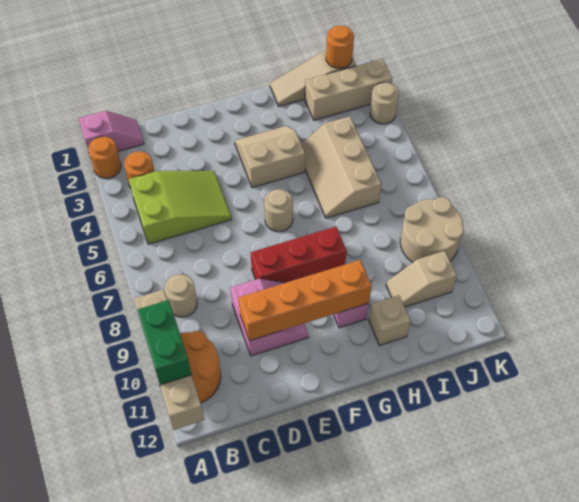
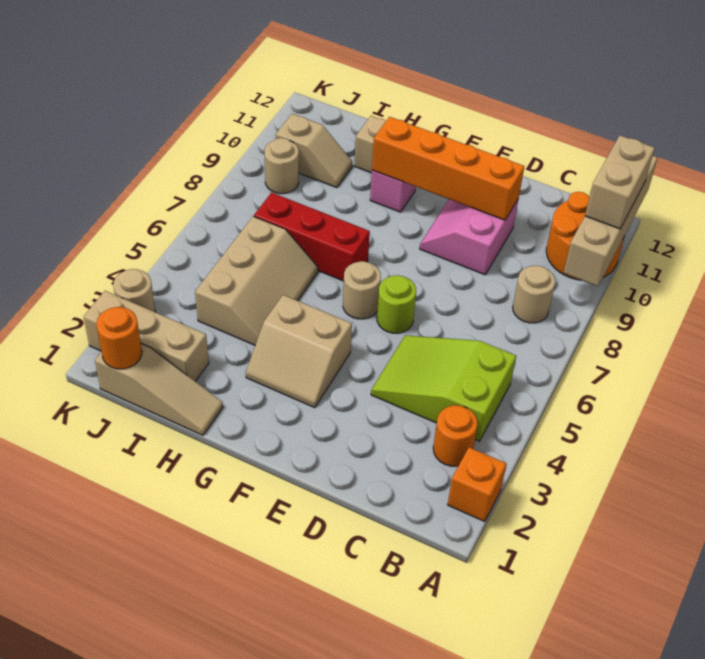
pink slope A1:B1 level 1 top A -> none
orange round brick A2 level 1 -> orange brick A2 level 1
green brick A10:A11 level 3 -> tan brick A10:A11 level 3
none -> lime round brick E6 level 1
red brick E8:G8 level 1 -> red brick G7:I7 level 1
tan round brick J8:K9 level 1 -> tan round brick J9 level 1

